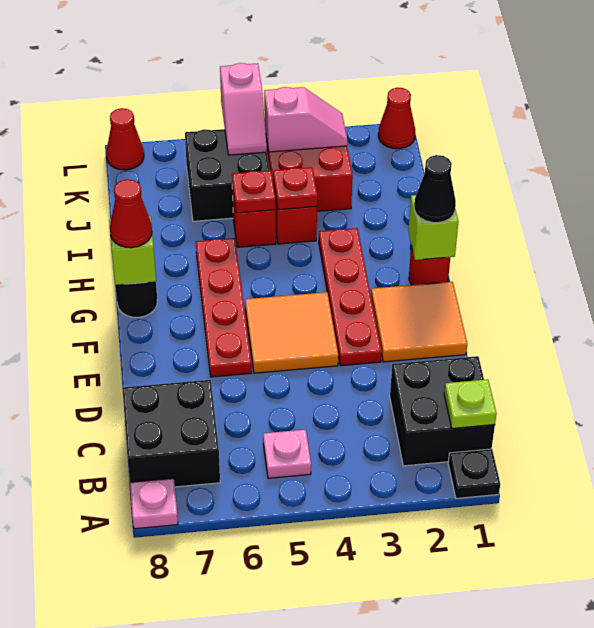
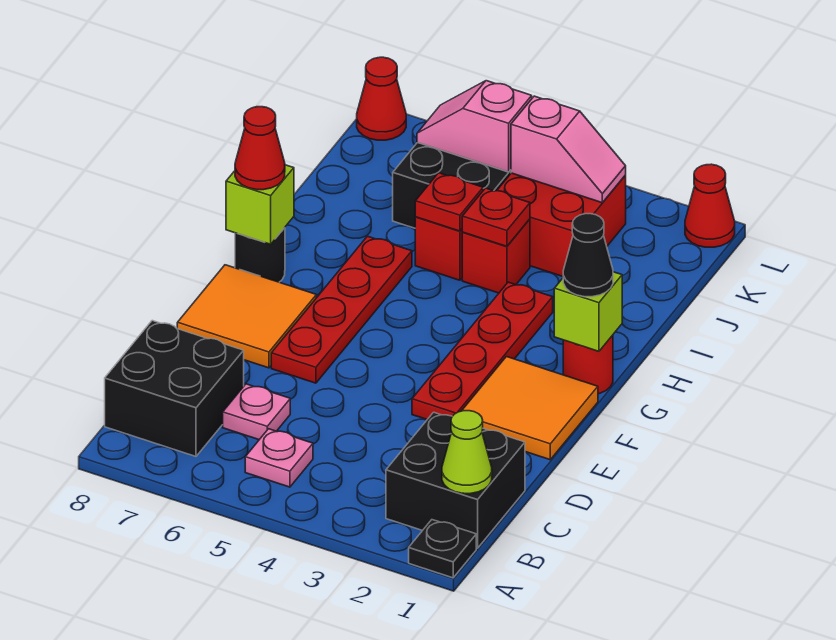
pink plate A8 level 1 -> pink plate C6 level 1
lime plate B1 level 2 -> lime cone B1 level 2
orange tile E4:F5 level 1 -> orange tile E7:F8 level 1
pink slope K5:L5 level 2 top L -> pink slope K5:K6 level 2 top 5

